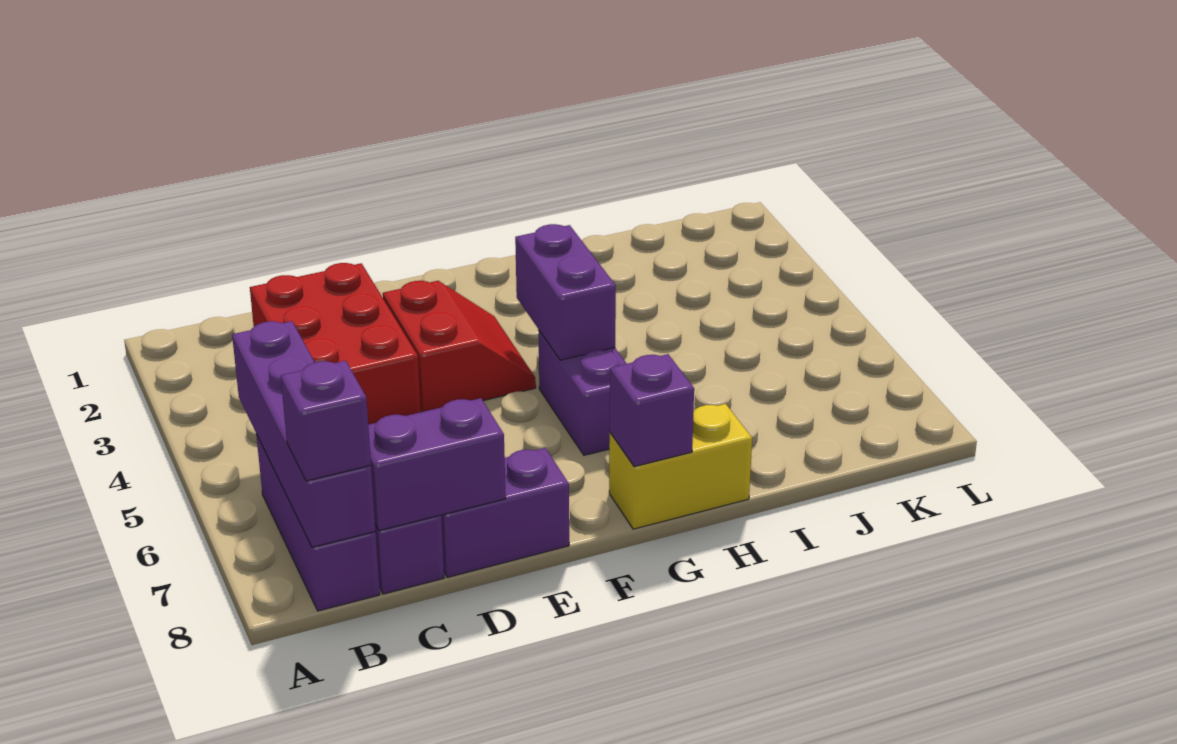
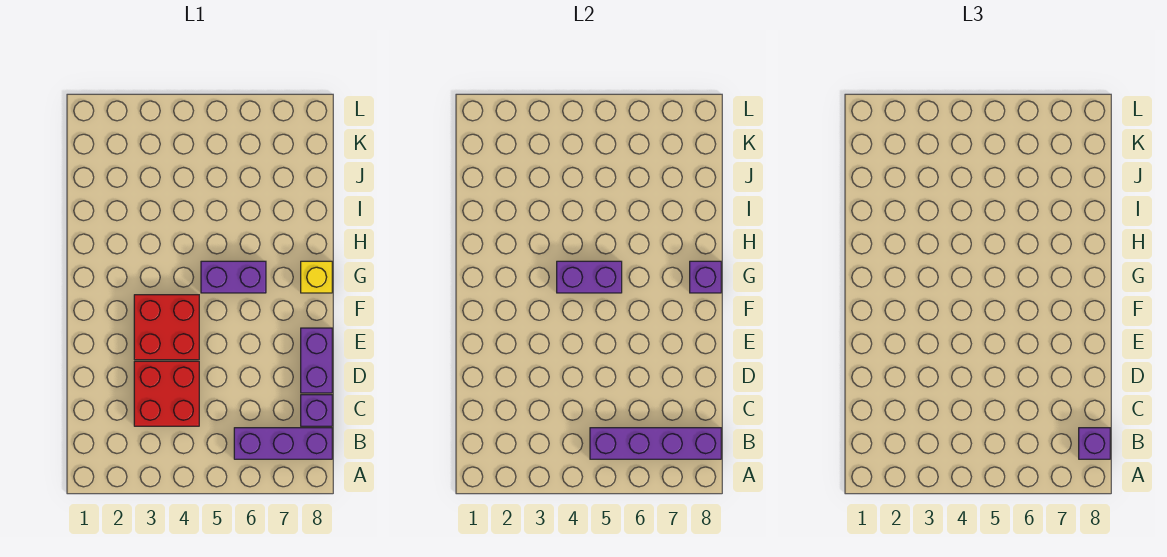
red brick C2:D4 level 1 -> red brick C3:D4 level 1
purple brick C8:D8 level 2 -> none
red slope E3:F4 level 1 top E -> red brick E3:F4 level 1
yellow brick G8:H8 level 1 -> yellow brick G8 level 1

